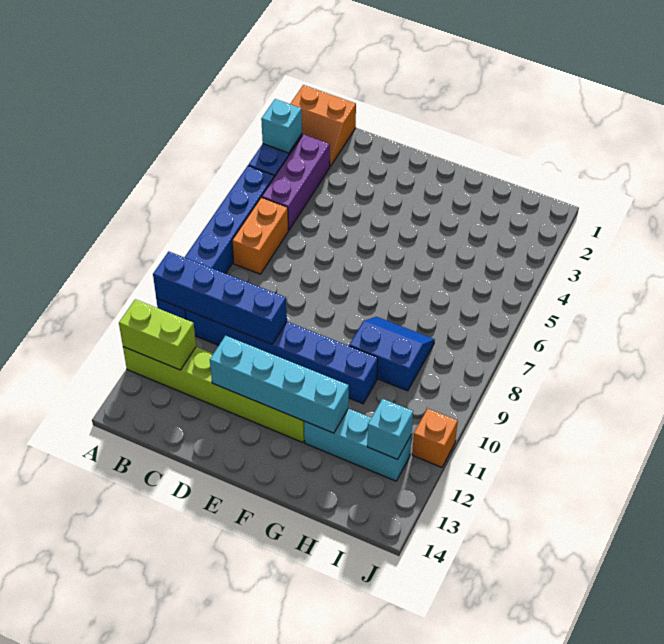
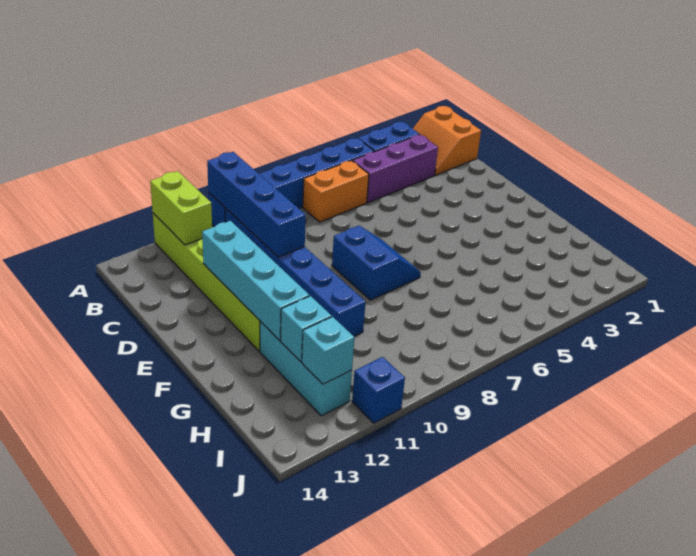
cyan brick A3 level 2 -> cyan brick H12 level 2
blue slope G8:H9 level 1 top 9 -> blue slope E7:F8 level 1 top 8
orange brick J11 level 1 -> blue brick J11 level 1

